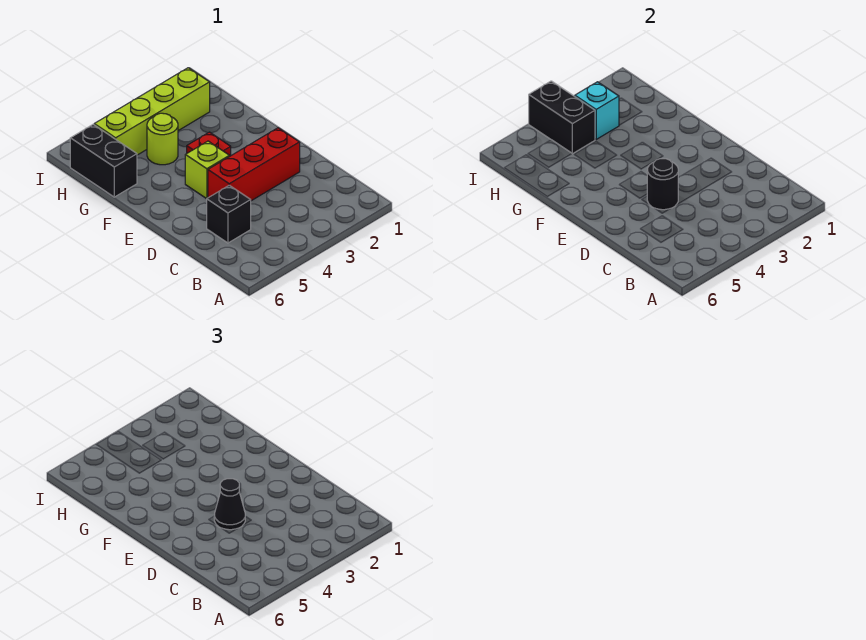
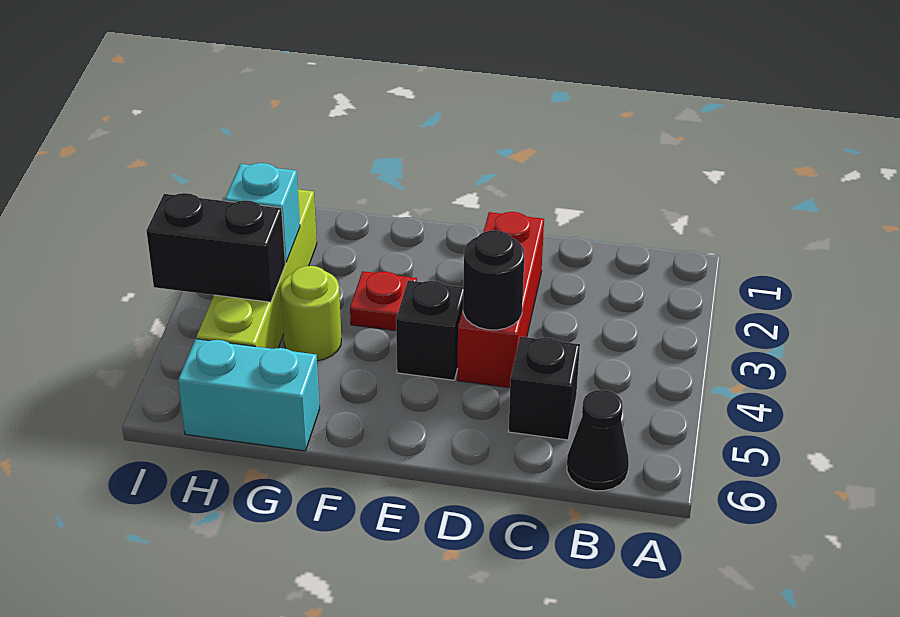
black cone D4 level 3 -> black cone B6 level 1
lime brick E4 level 1 -> black brick E4 level 1
black brick G6:H6 level 1 -> cyan brick G6:H6 level 1

